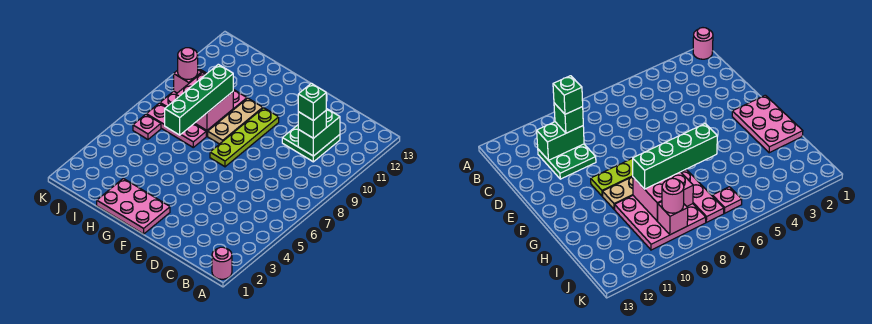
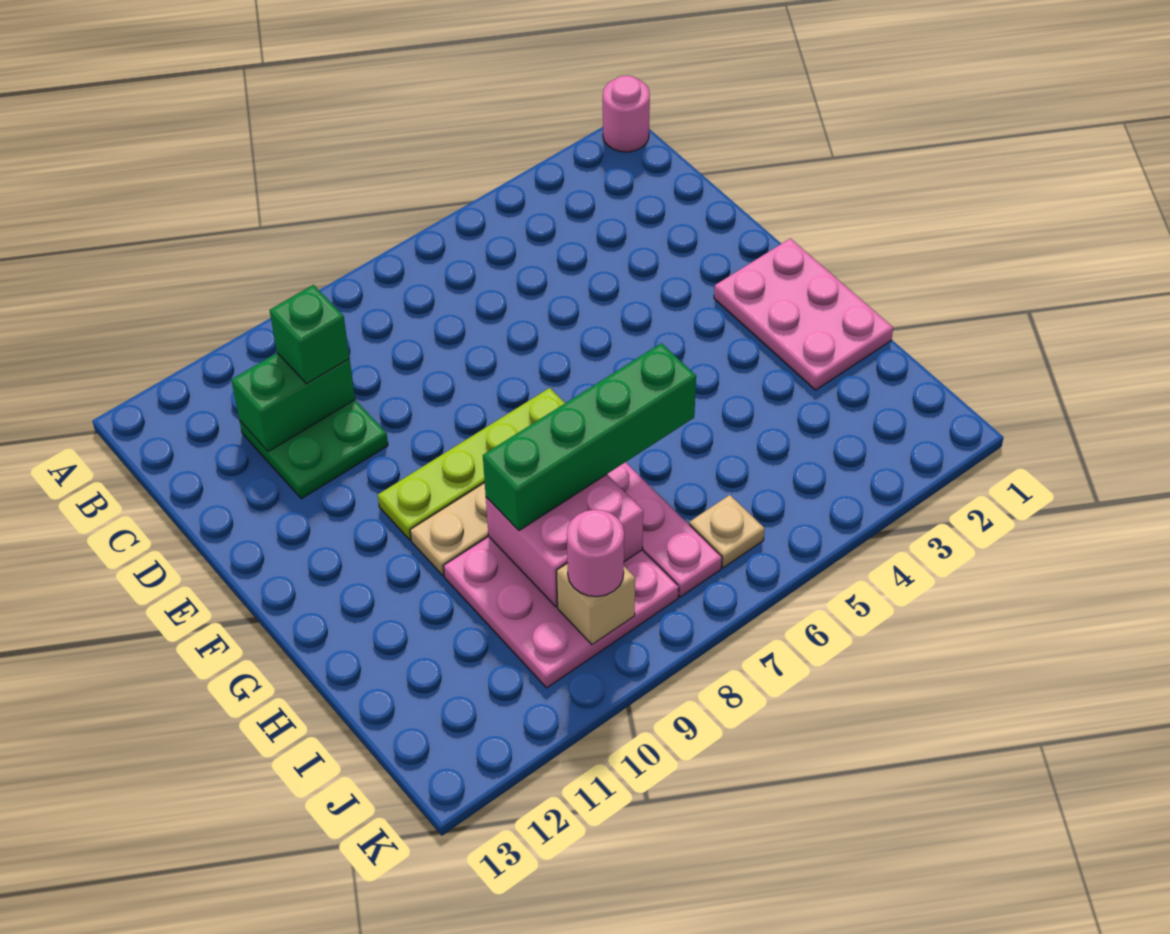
green brick C10 level 4 -> none
pink plate J6 level 1 -> tan plate J6 level 1
pink brick J9 level 2 -> tan brick J9 level 2

